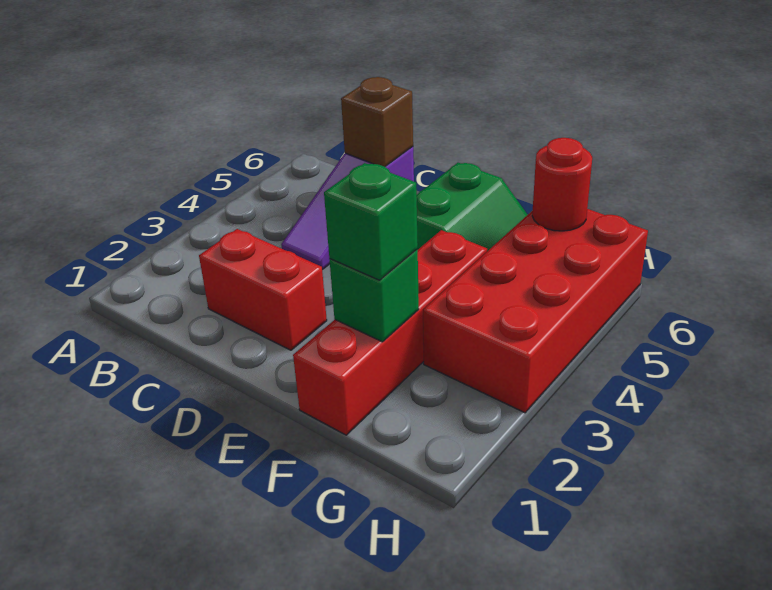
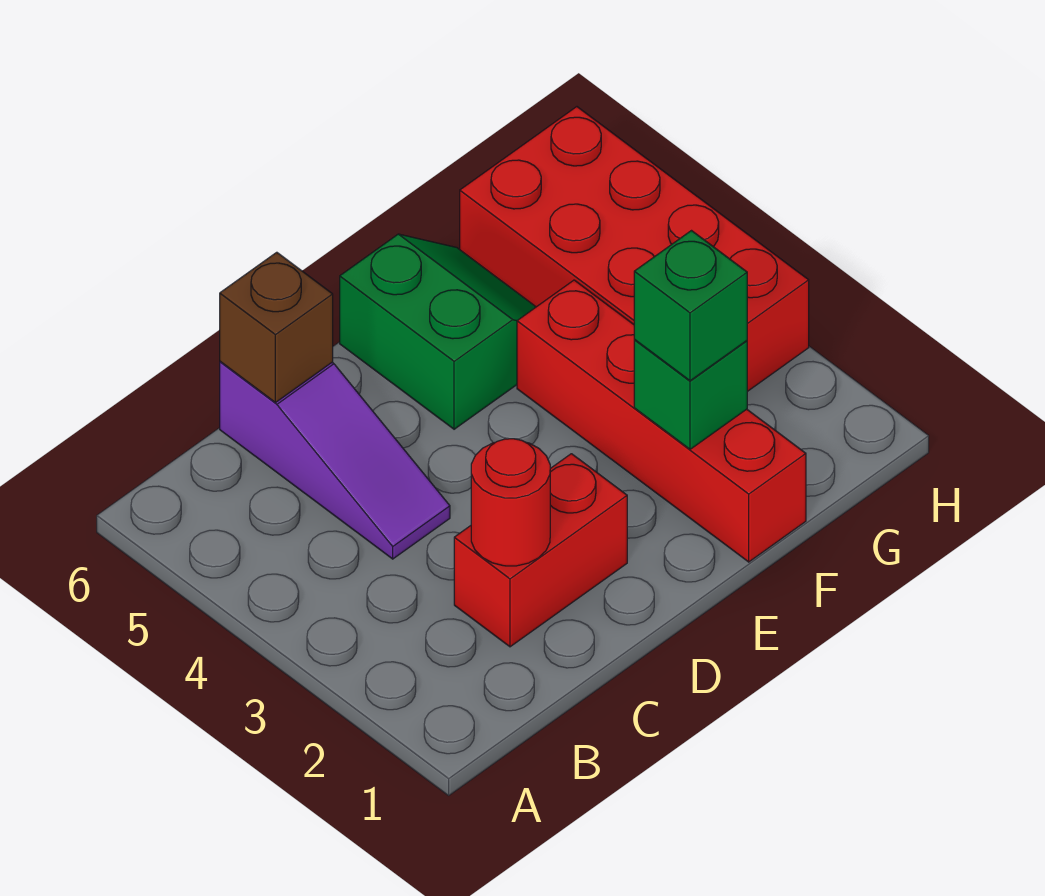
red round brick G6 level 2 -> red round brick C2 level 2

